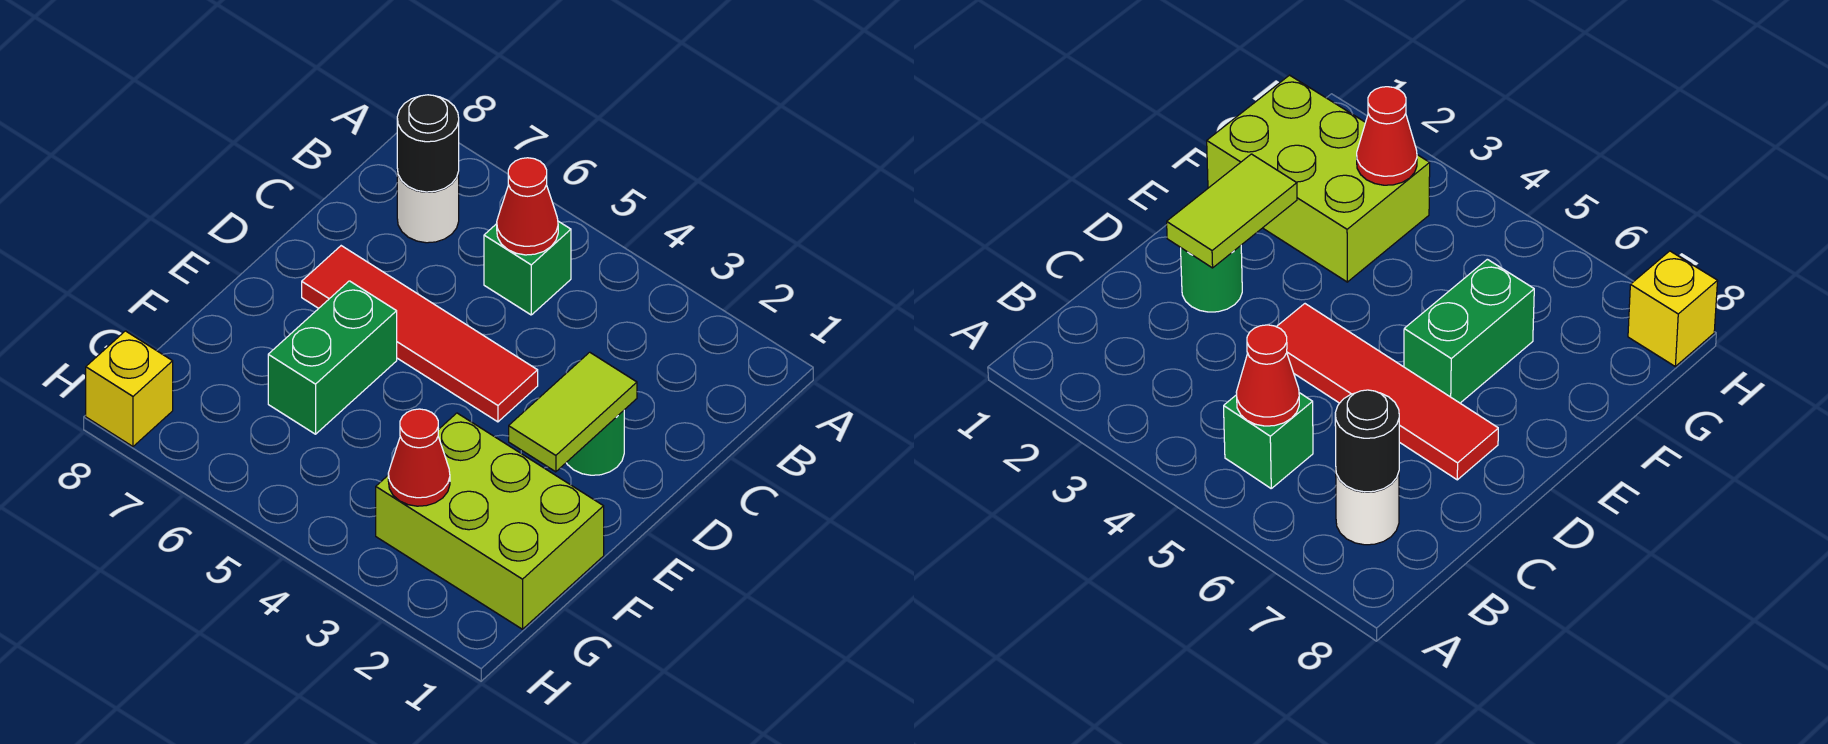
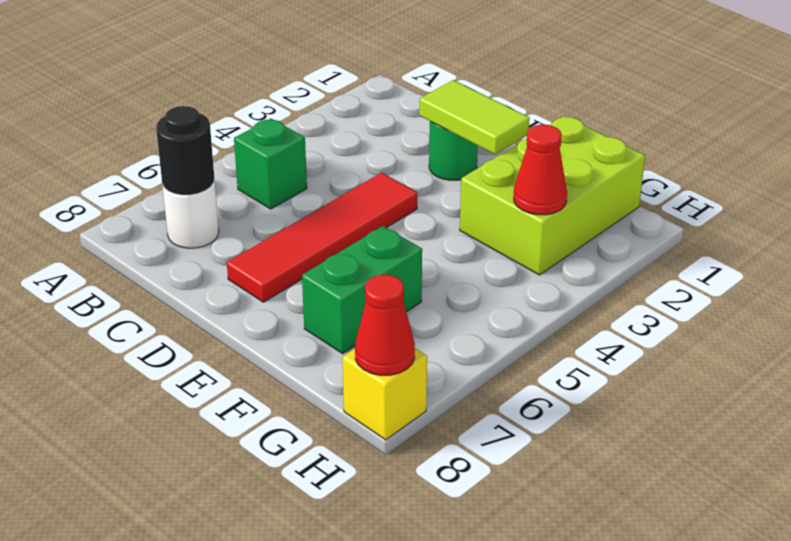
red cone B5 level 2 -> red cone H8 level 2
green brick E6:F6 level 1 -> green brick F6:F7 level 1

